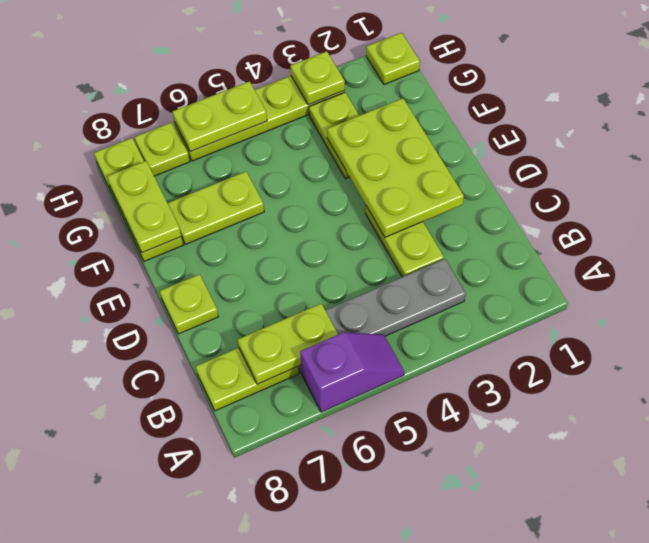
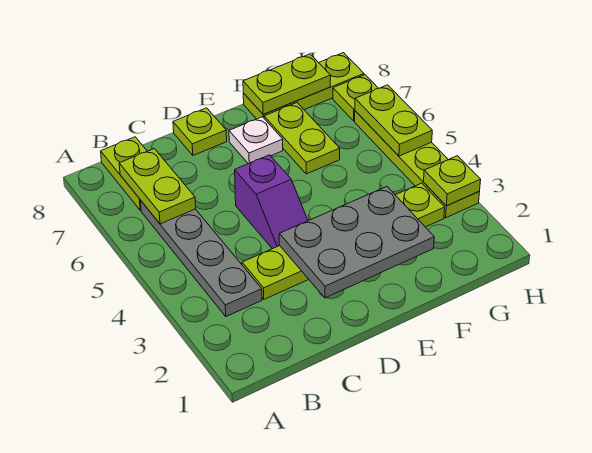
purple slope A5:A6 level 1 top 6 -> purple slope D4:D5 level 1 top 5
lime plate D2:F3 level 2 -> grey plate D2:F3 level 2
none -> white plate E7 level 1
lime plate H1 level 1 -> none

